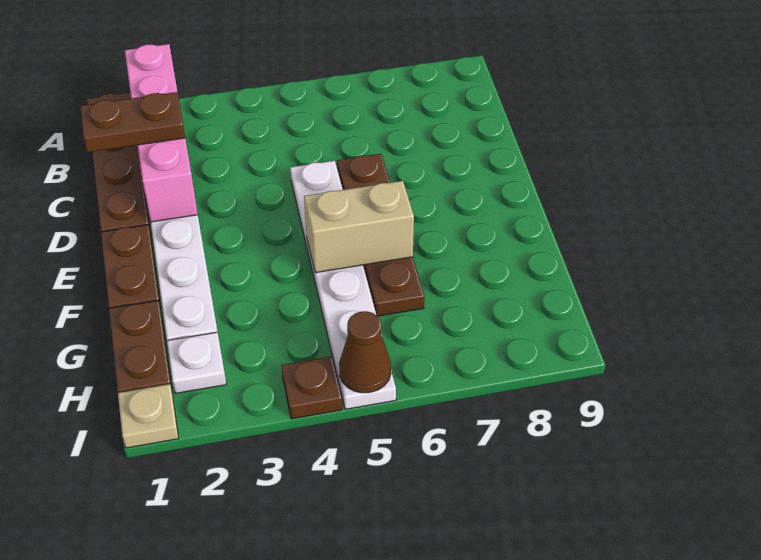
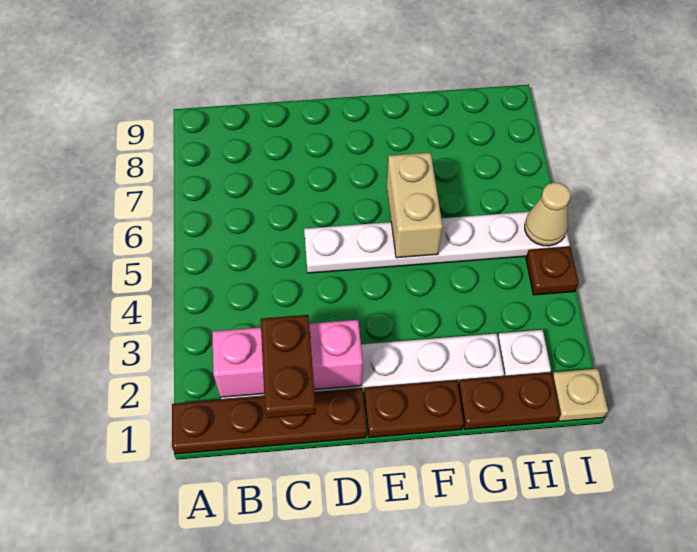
pink brick A2:D2 level 2 -> pink brick B2:D2 level 2
brown plate D6:G6 level 1 -> none
brown cone I5 level 2 -> tan cone I5 level 2

